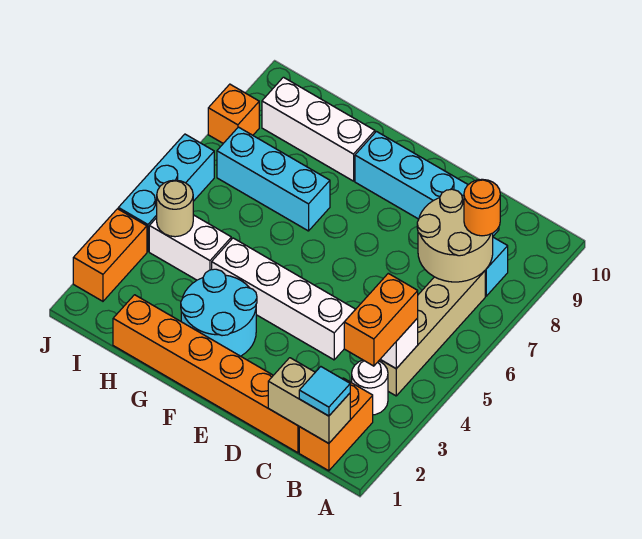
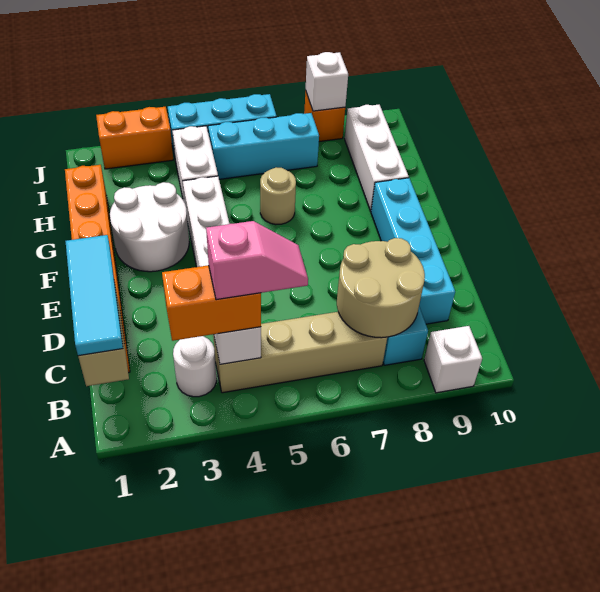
none -> white brick A9 level 1
orange brick B1:B2 level 1 -> none
cyan tile B1 level 3 -> cyan tile B1:D1 level 3
none -> pink slope B4:B5 level 4 top 4
orange round brick B8 level 3 -> none
cyan round brick F2:G3 level 1 -> white round brick F2:G3 level 1
cyan brick G7:I7 level 1 -> cyan brick I5:I7 level 1
tan round brick I4 level 2 -> tan round brick G6 level 1
none -> white brick J8 level 2

